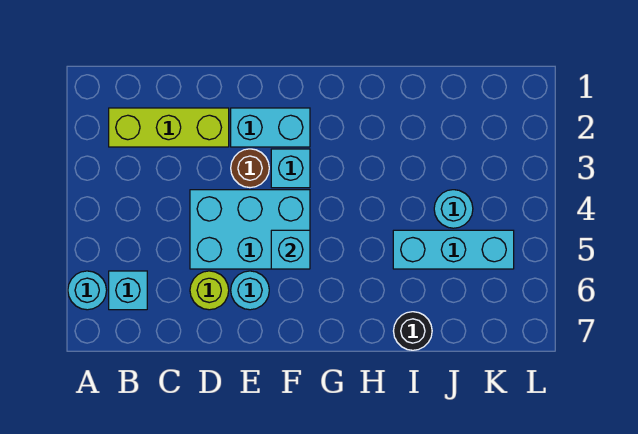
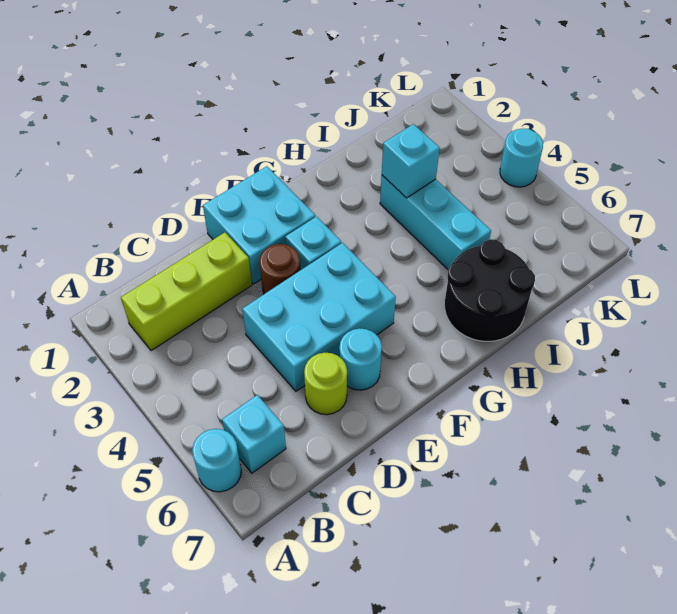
cyan brick E2:F2 level 1 -> cyan brick E1:F2 level 1
cyan brick F5 level 2 -> cyan brick I3 level 2
cyan brick I5:K5 level 1 -> cyan brick I3:I5 level 1
black round brick I7 level 1 -> black round brick H6:I7 level 1
cyan round brick J4 level 1 -> cyan round brick L4 level 1

